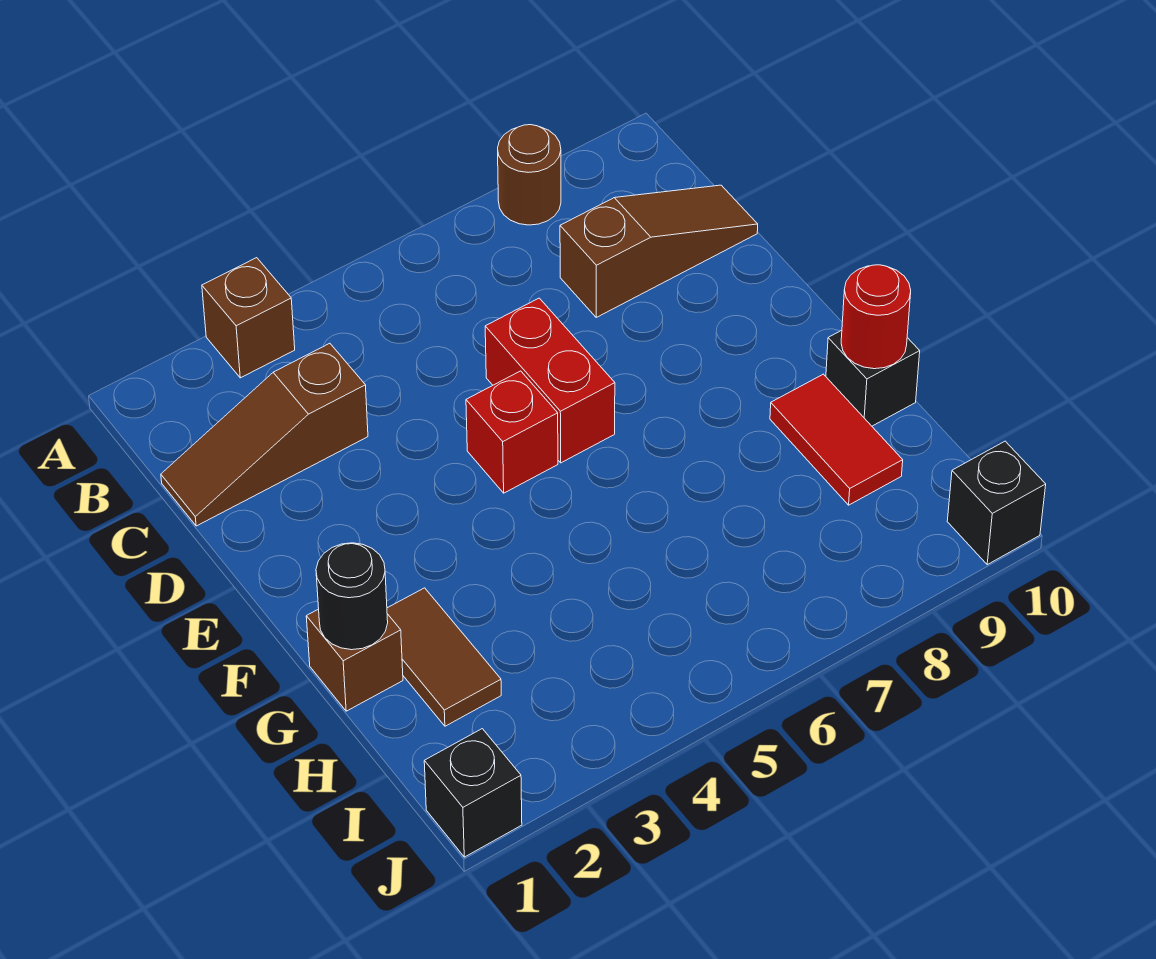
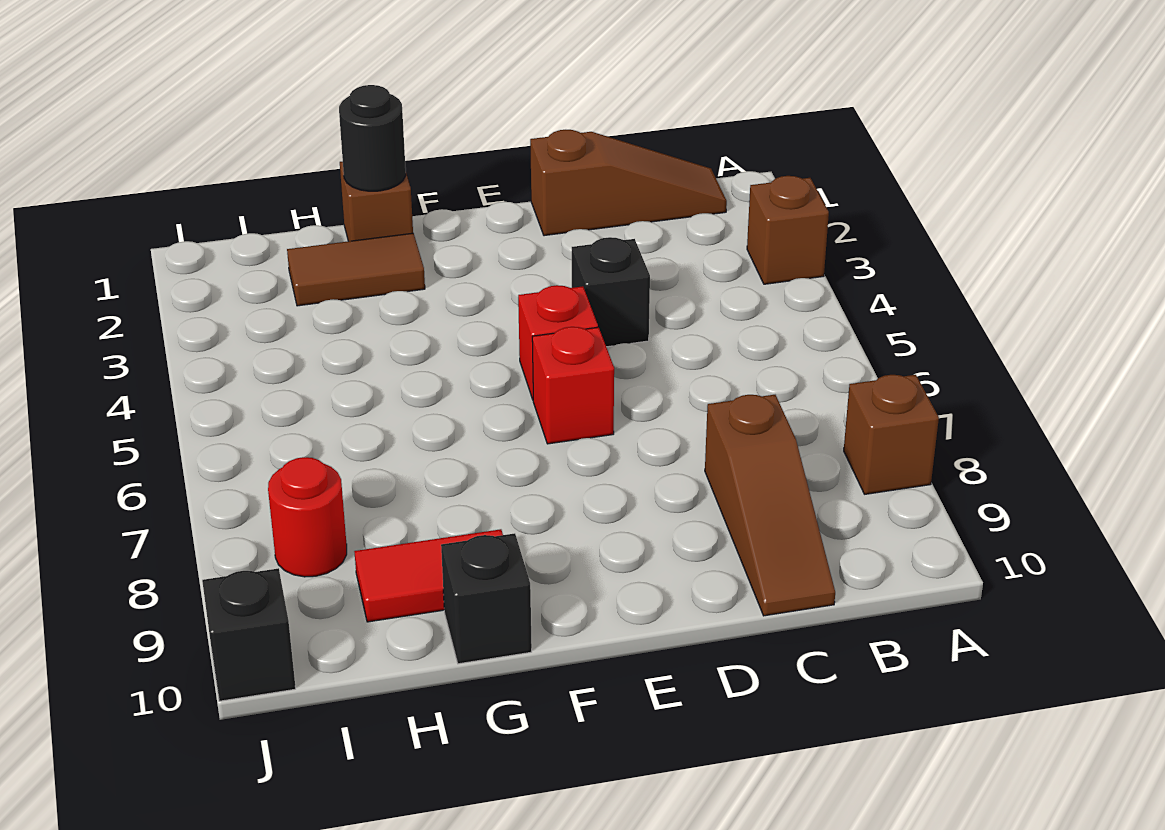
brown round brick A8 level 1 -> brown brick A8 level 1
brown slope C1:C3 level 1 top 3 -> brown slope B1:D1 level 1 top D
red brick D6:E6 level 1 -> red brick E6 level 1
red round brick G10 level 2 -> red round brick I8 level 1
black brick J1 level 1 -> black brick D4 level 1

